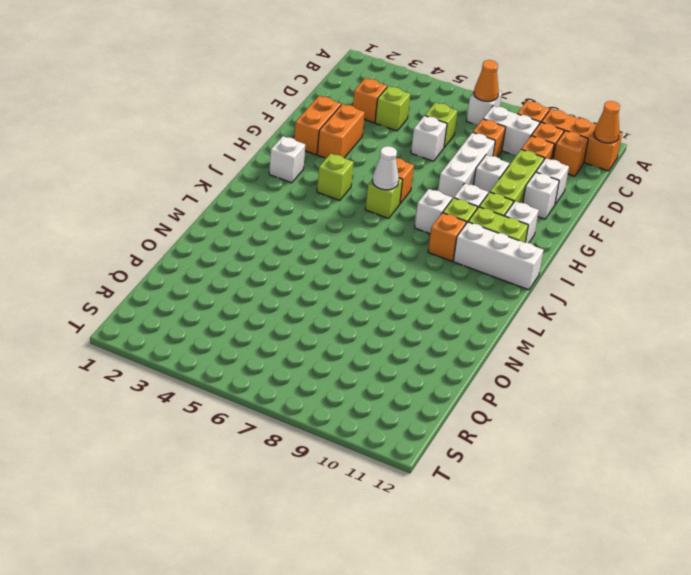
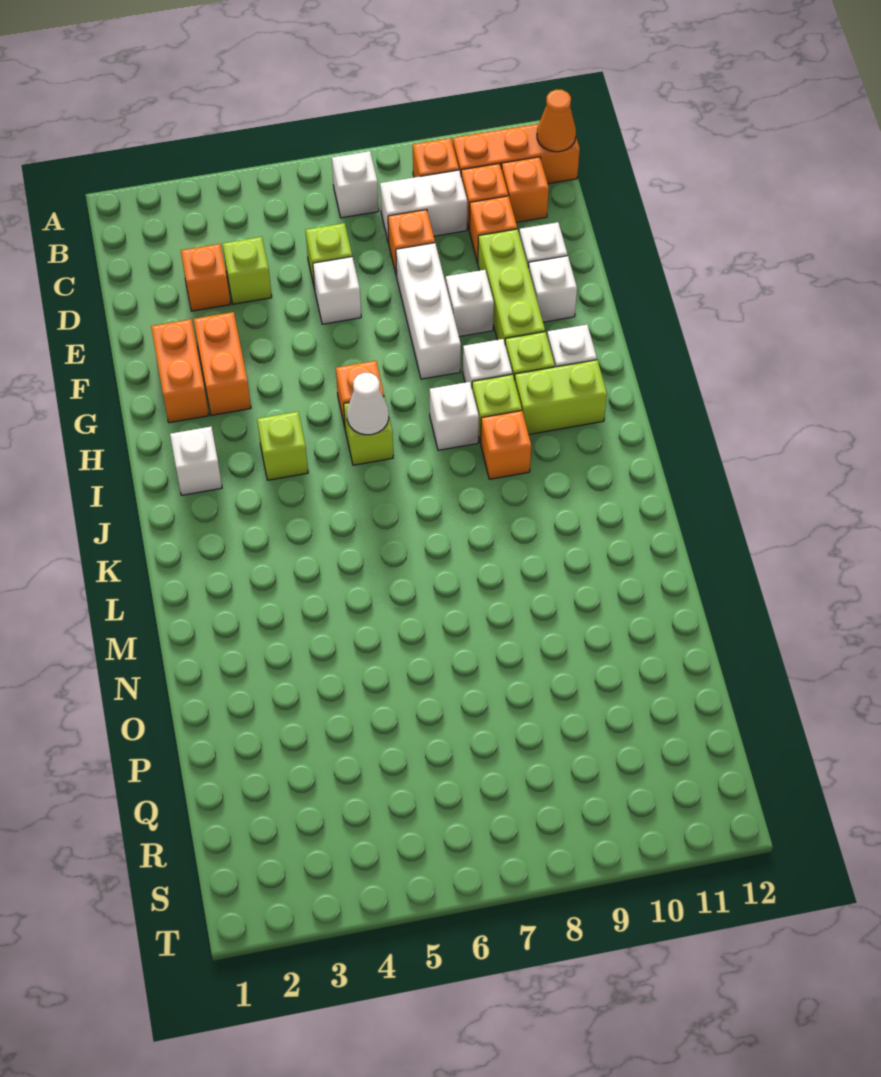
orange cone B7 level 2 -> none
white brick J10:J12 level 1 -> none

